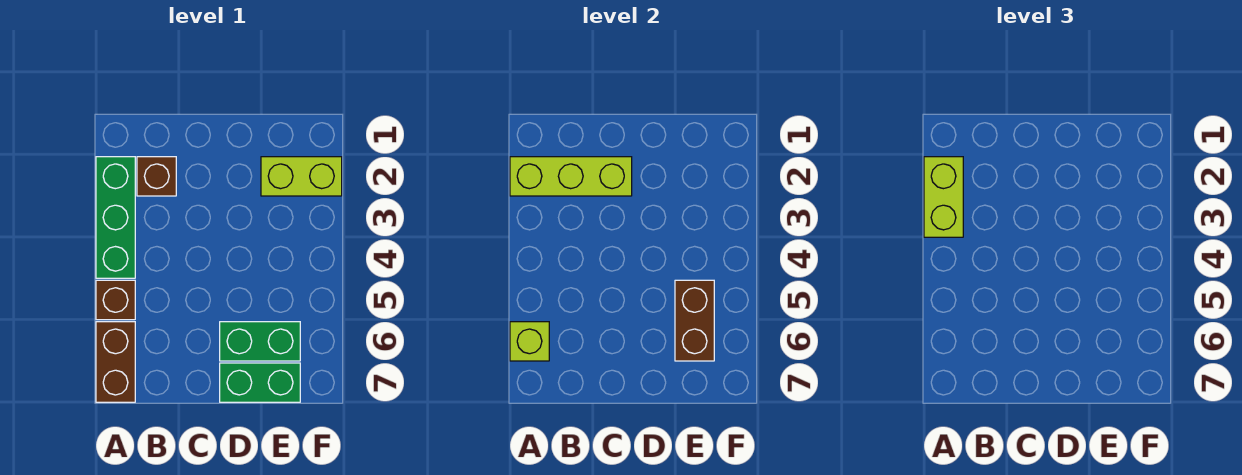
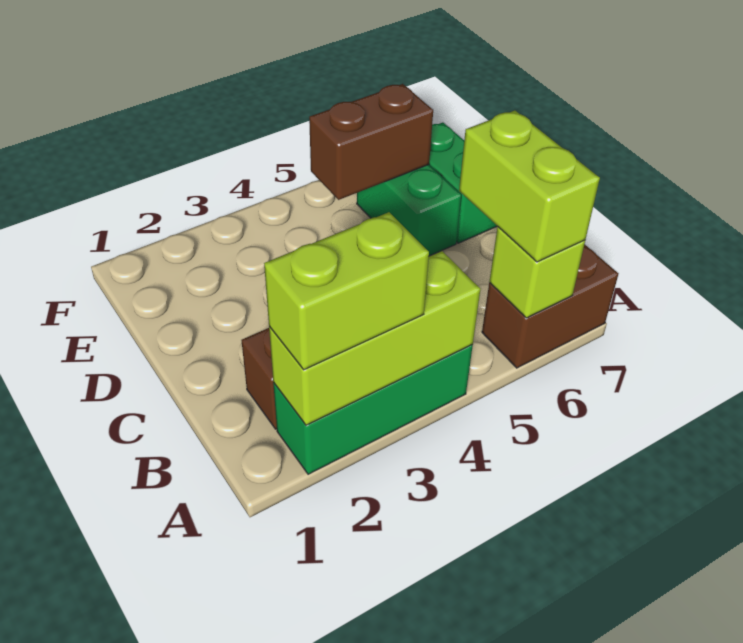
lime brick A2:C2 level 2 -> lime brick A2:A4 level 2
brown brick A5 level 1 -> none
lime brick E2:F2 level 1 -> lime brick A6:B6 level 3

